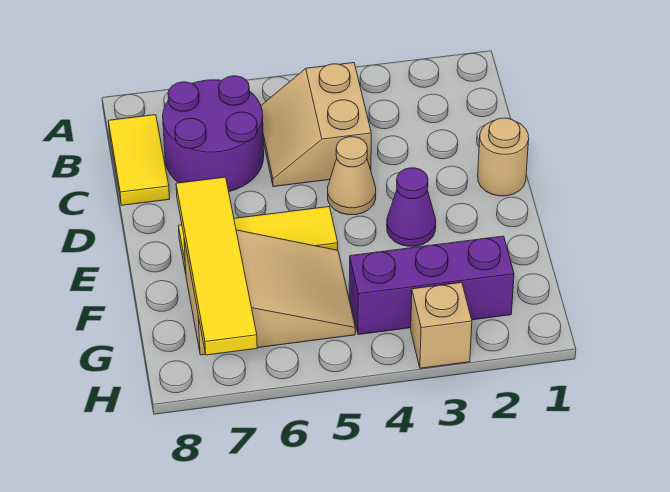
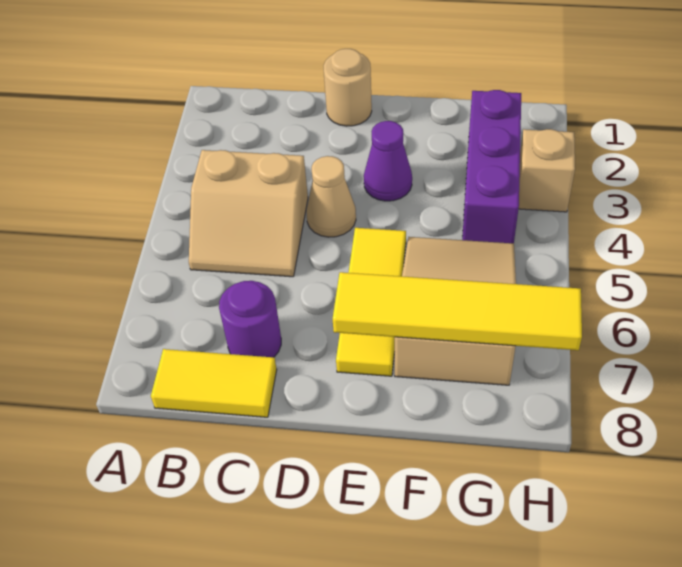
purple round brick B6:C7 level 1 -> purple round brick C7 level 1

